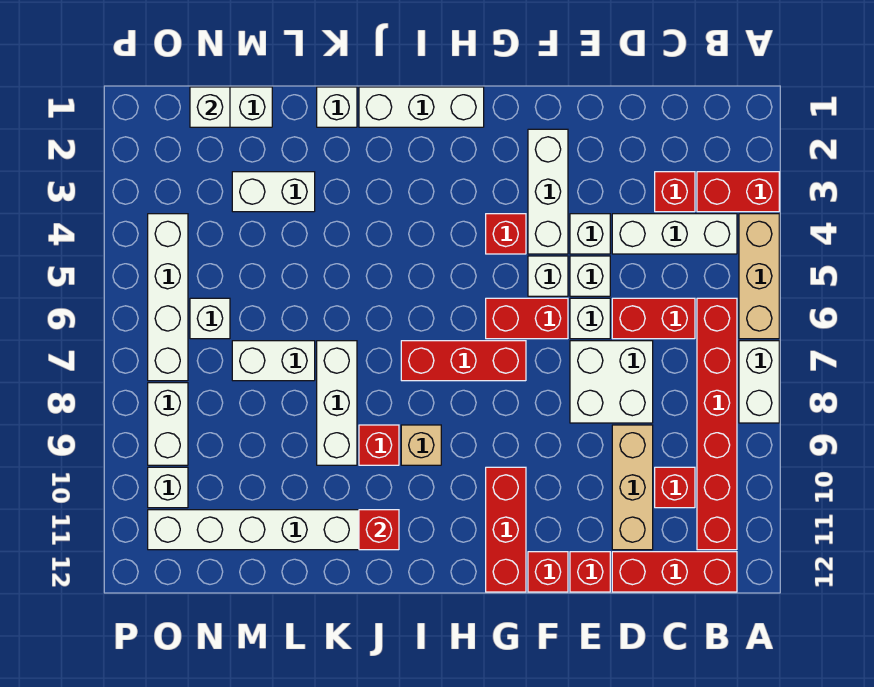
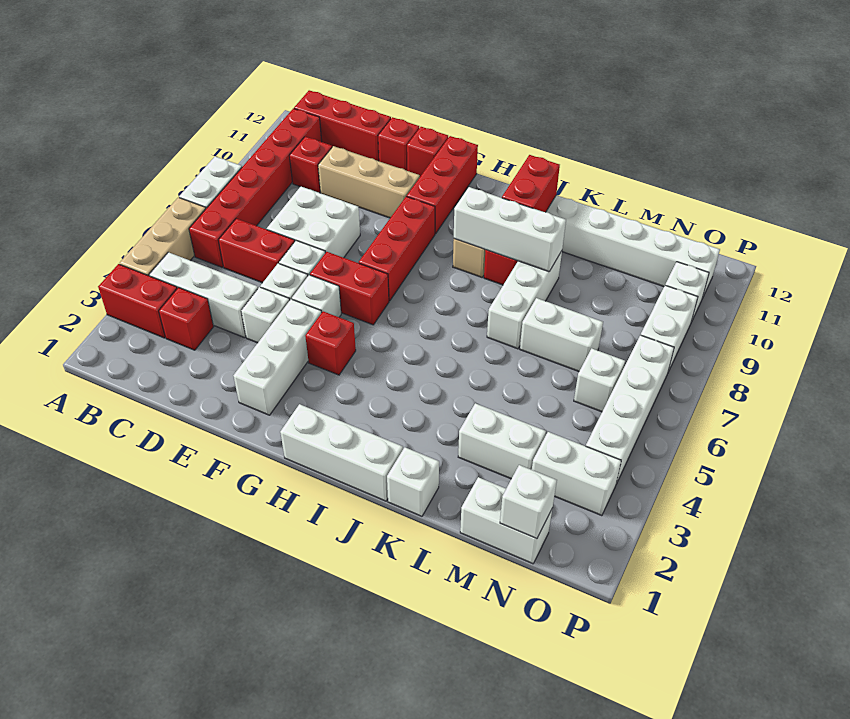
tan brick D9:D11 level 1 -> tan brick D10:F10 level 1
red brick G7:I7 level 1 -> red brick G7:G9 level 1
none -> white brick I9:K9 level 2
red brick J11 level 2 -> red brick J10:J11 level 2
none -> white brick N3:O3 level 1

